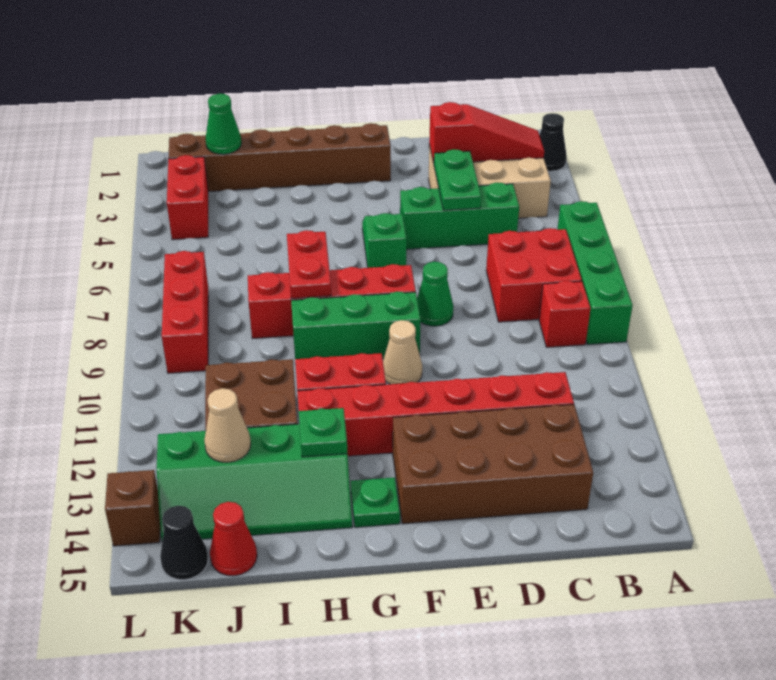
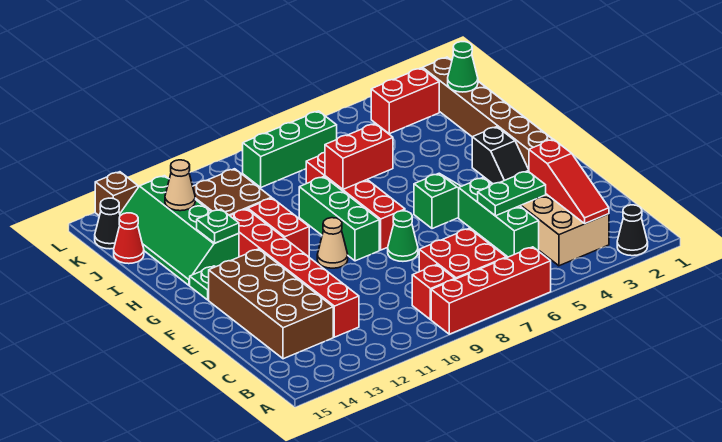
green brick A6:A9 level 1 -> red brick A6:A9 level 1
none -> black slope F3:G3 level 1 top G
red plate H7:H8 level 2 -> red brick H7:H8 level 2
red brick K7:K9 level 1 -> green brick K7:K9 level 1

